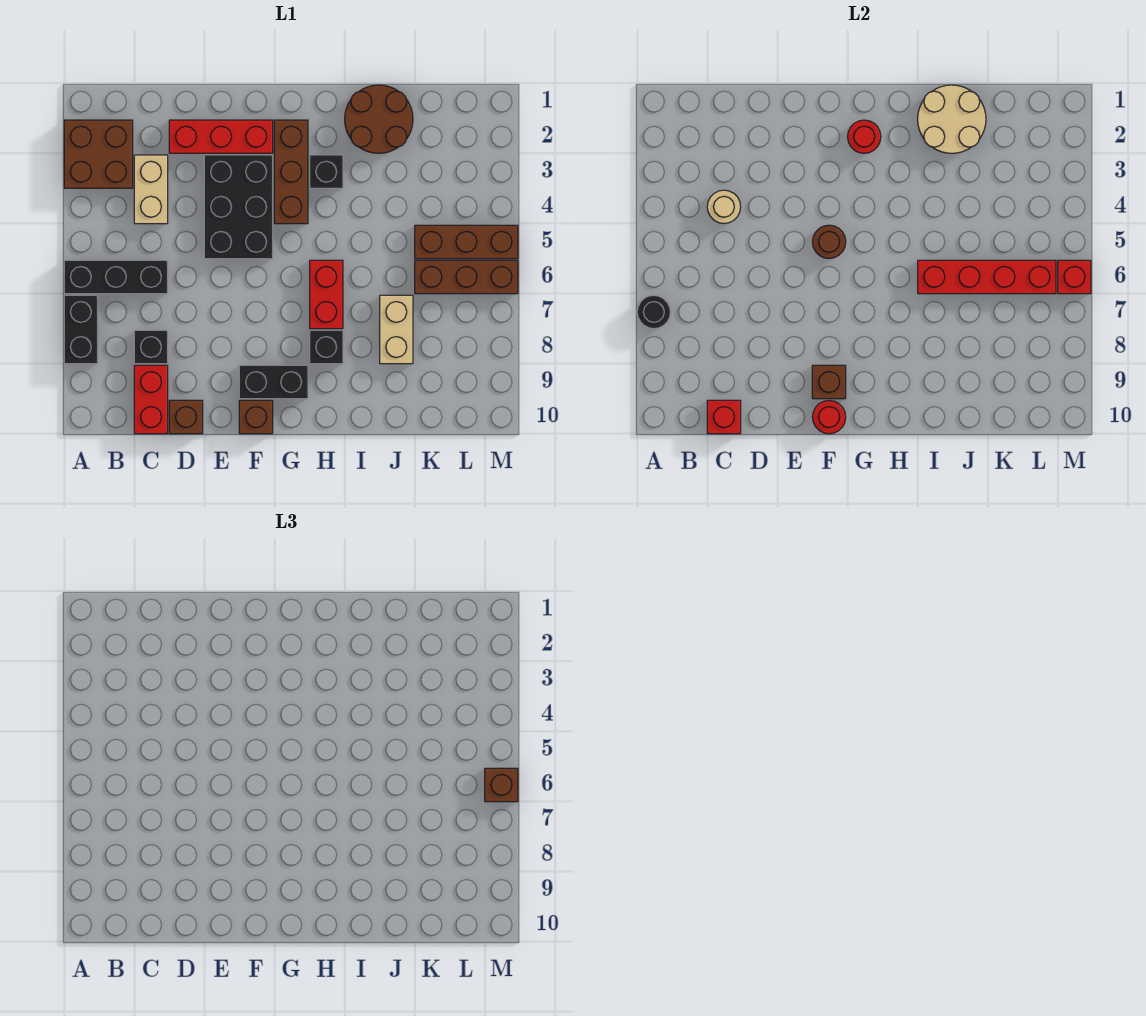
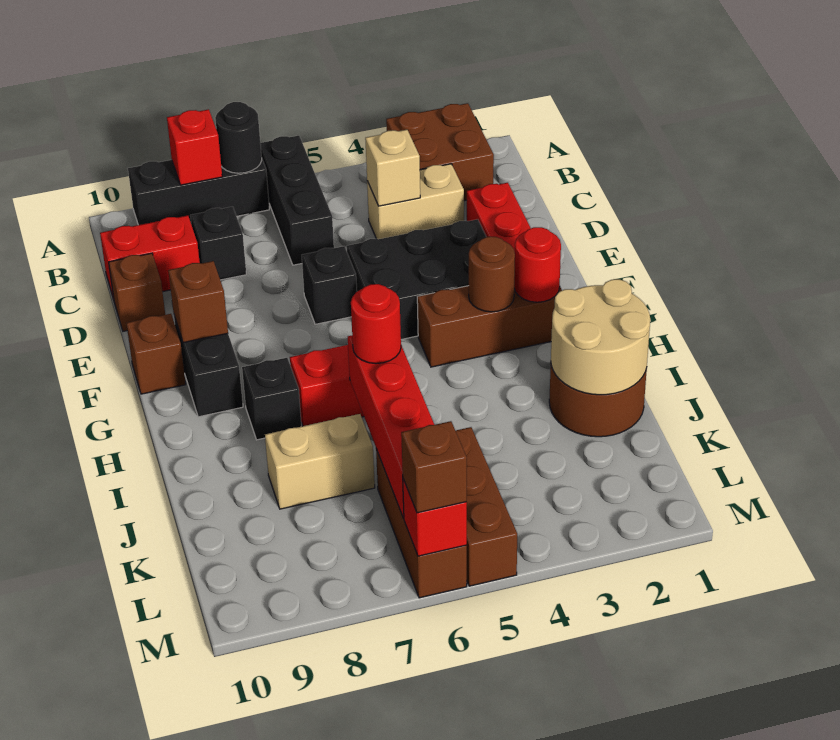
black brick A7:A8 level 1 -> black brick A7:A9 level 1
tan round brick C4 level 2 -> tan brick C4 level 2
red brick C10 level 2 -> red brick A8 level 2
brown round brick F5 level 2 -> brown round brick G3 level 2
red round brick F10 level 2 -> red round brick I6 level 3
black brick H3 level 1 -> black brick E6 level 1

